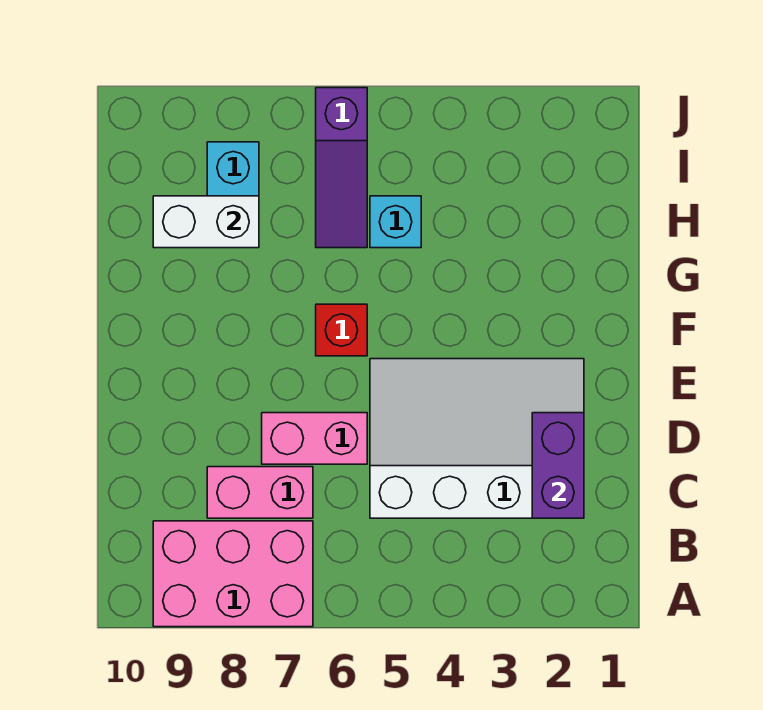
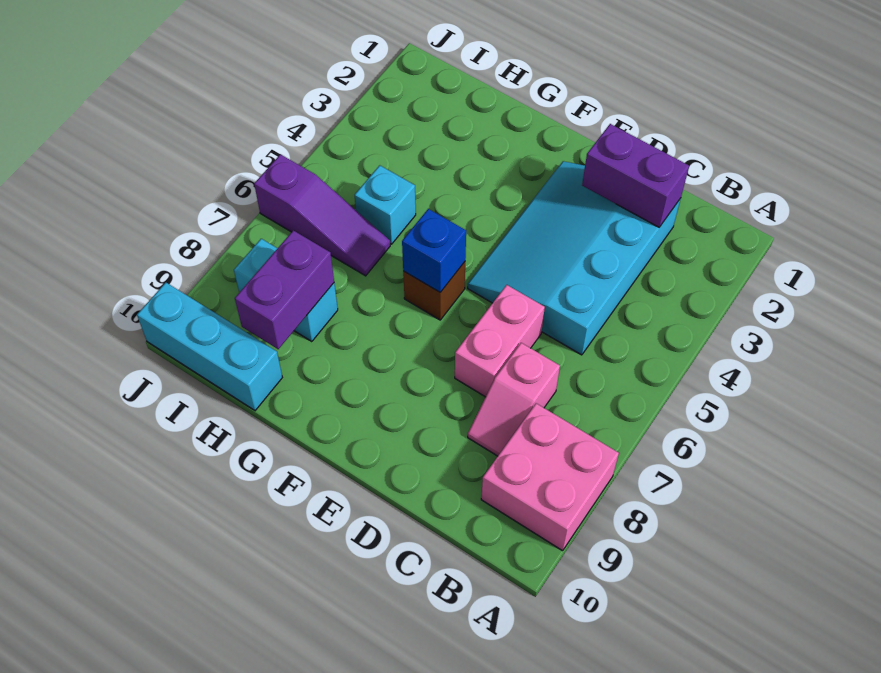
pink brick A7:B9 level 1 -> pink brick A8:B9 level 1
white slope C2:E5 level 1 top C -> cyan slope C2:E5 level 1 top C
pink brick C7:C8 level 1 -> pink slope C7:C8 level 1 top 7
red brick F6 level 1 -> brown brick F6 level 1
none -> blue brick F6 level 2
white brick H8:H9 level 2 -> purple brick H8:H9 level 2
none -> cyan brick H10:J10 level 1

